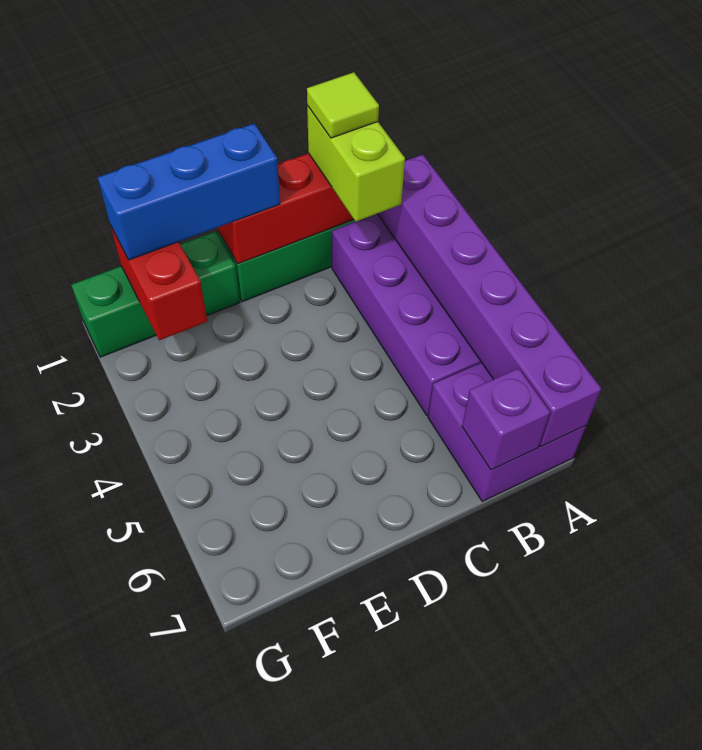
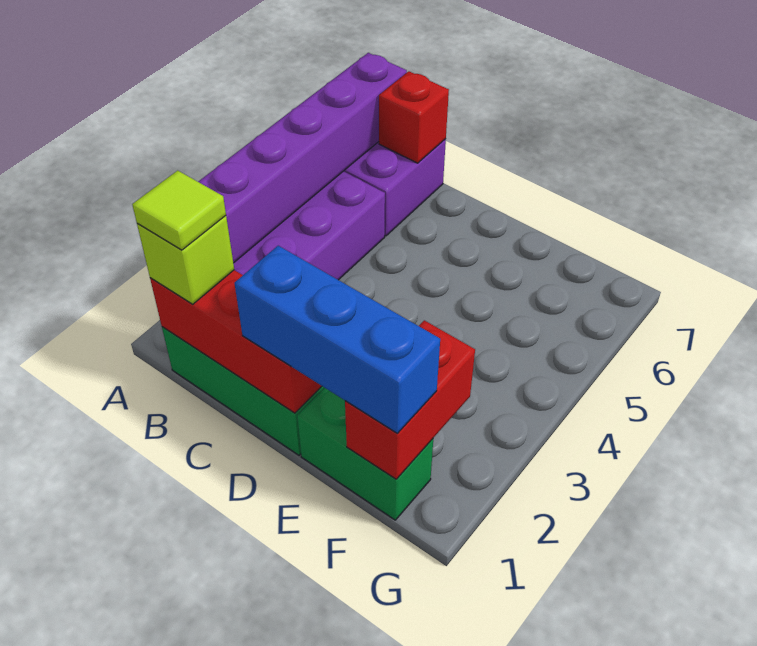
lime brick B1:B2 level 3 -> lime brick B1 level 3
purple brick B7 level 2 -> red brick B7 level 2
green brick E1:G1 level 1 -> green brick E1:F1 level 1

